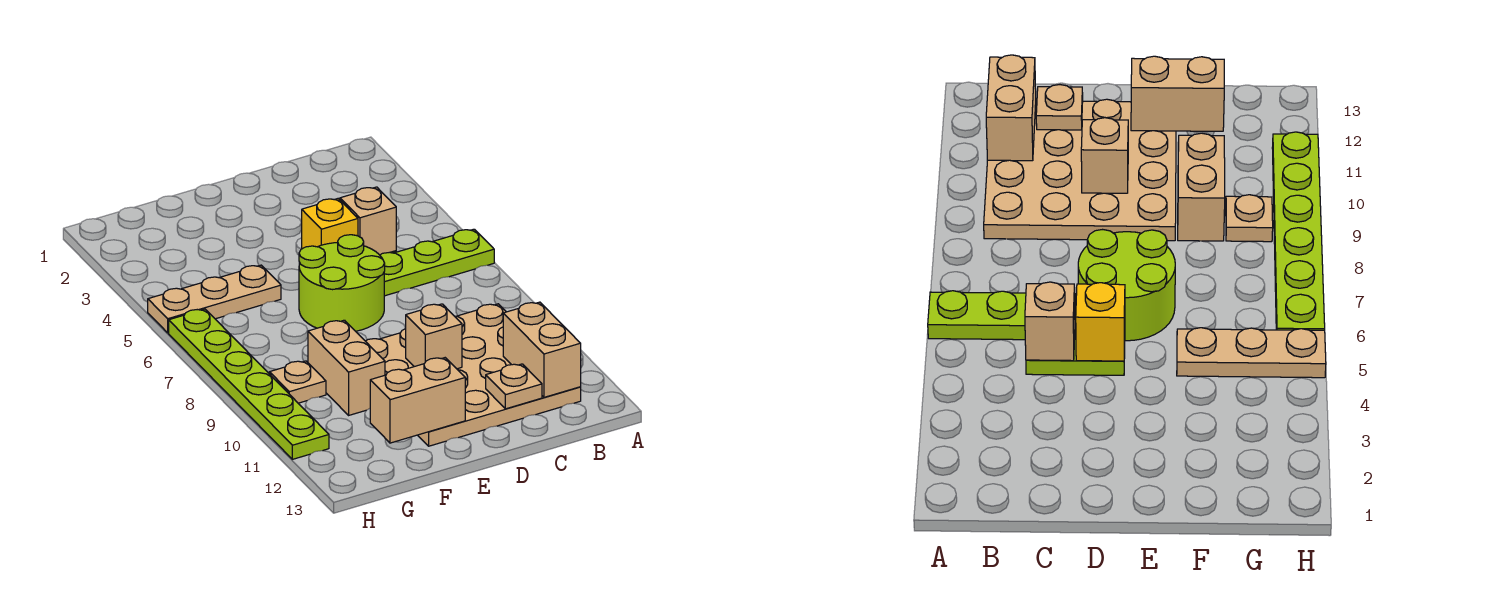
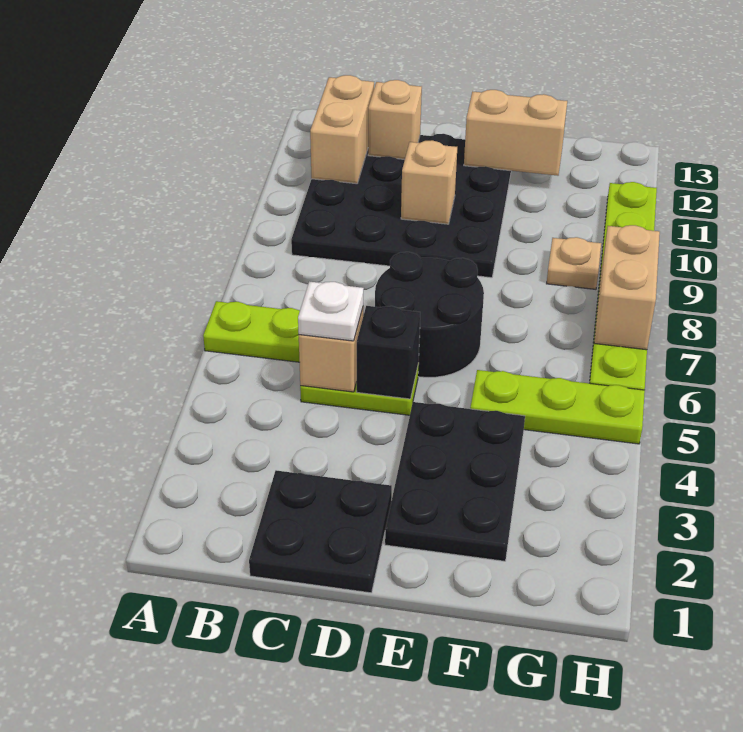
tan plate B9:E12 level 1 -> black plate B9:E12 level 1
none -> black plate C1:D2 level 1
none -> white plate C5 level 3
tan plate C12 level 2 -> tan brick C12 level 2
yellow brick D5 level 2 -> black brick D5 level 2
lime round brick D6:E7 level 1 -> black round brick D6:E7 level 1
none -> black plate E2:F4 level 1
tan plate F5:H5 level 1 -> lime plate F5:H5 level 1
tan brick F9:F10 level 1 -> tan brick H7:H8 level 2

